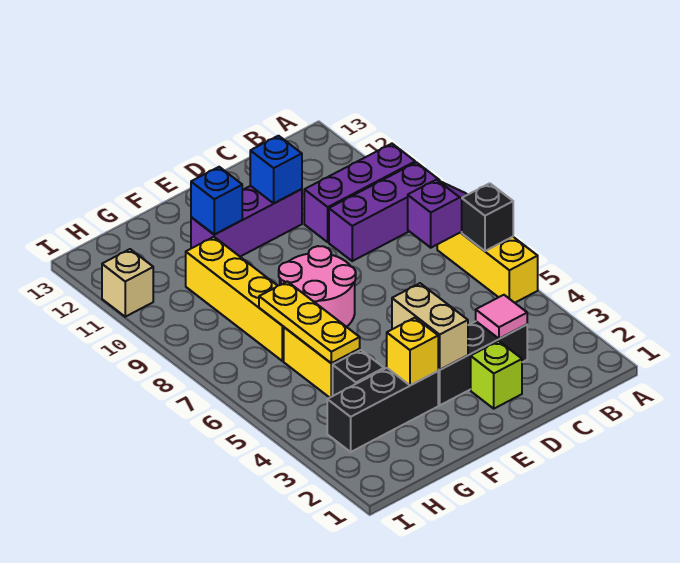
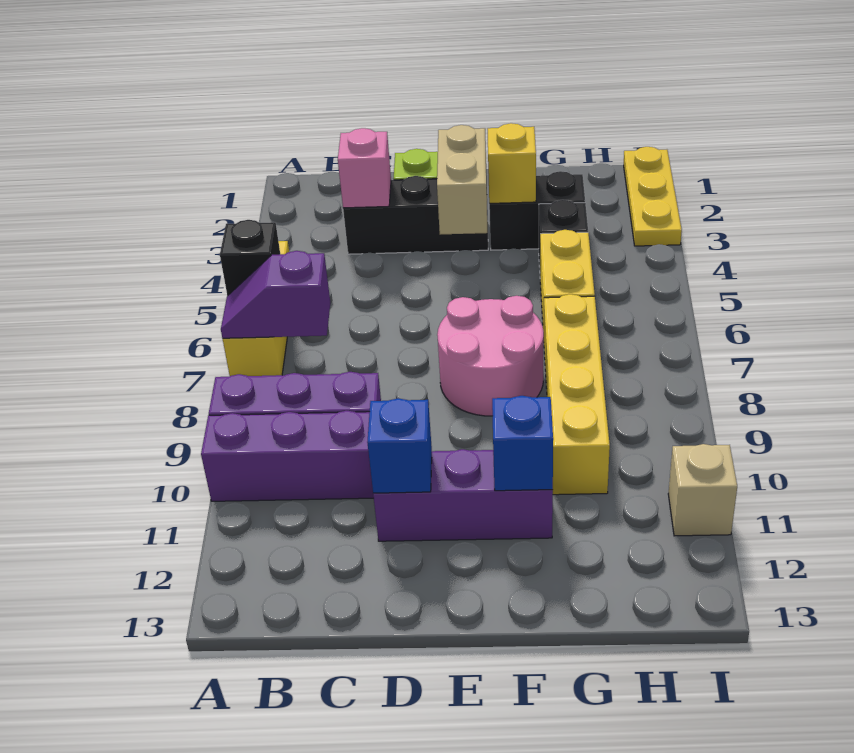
pink tile C3 level 2 -> pink brick C3 level 2
black brick F3:H3 level 1 -> black brick F3:G3 level 1
yellow plate G5:G7 level 2 -> yellow plate I1:I3 level 1

